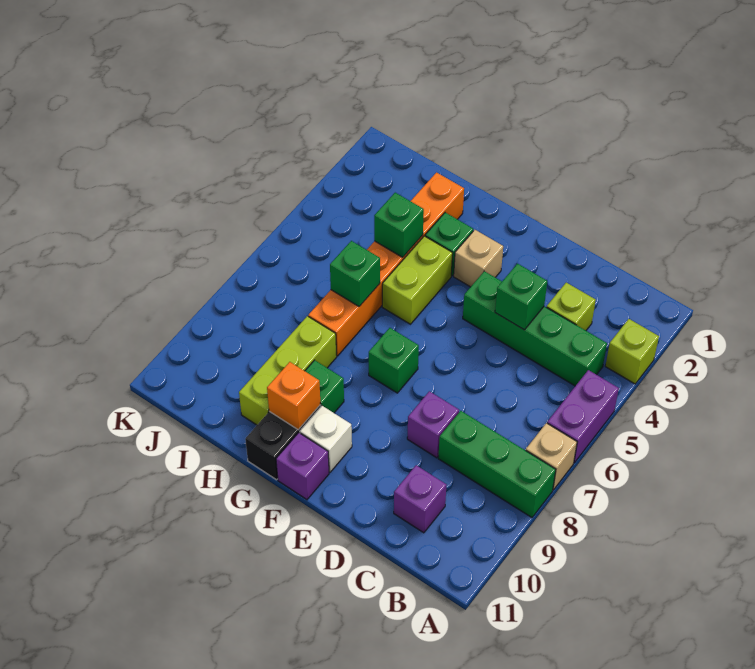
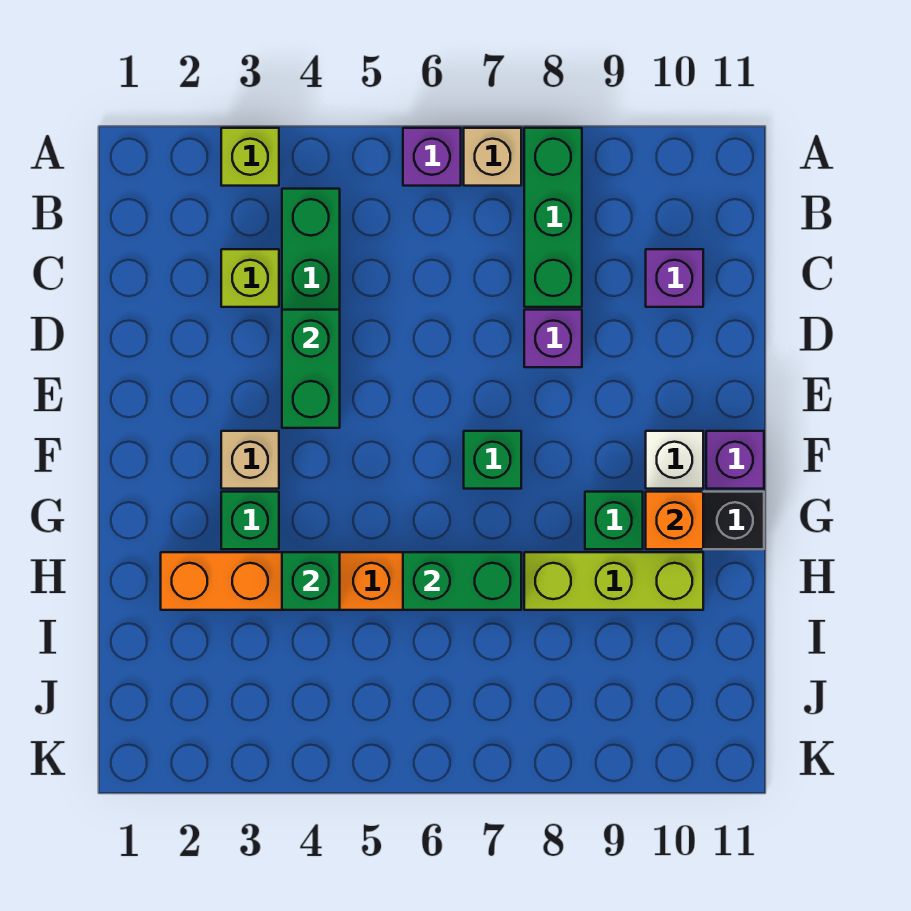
purple brick A5:A6 level 1 -> purple brick A6 level 1
green brick D4 level 2 -> green brick D4:E4 level 2
lime brick G4:G5 level 1 -> none
green brick H6 level 2 -> green brick H6:H7 level 2

